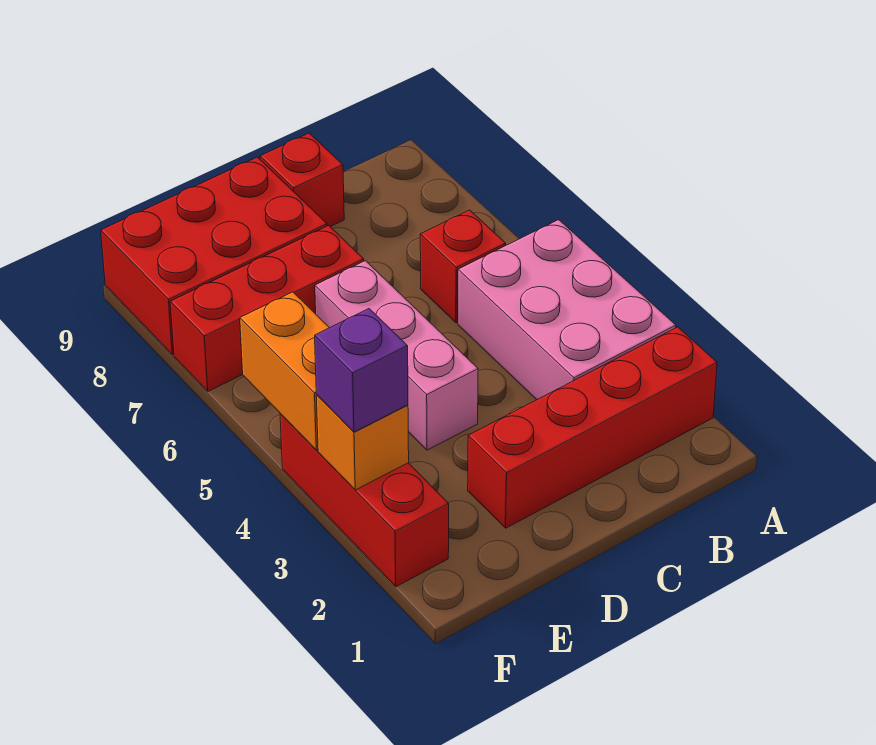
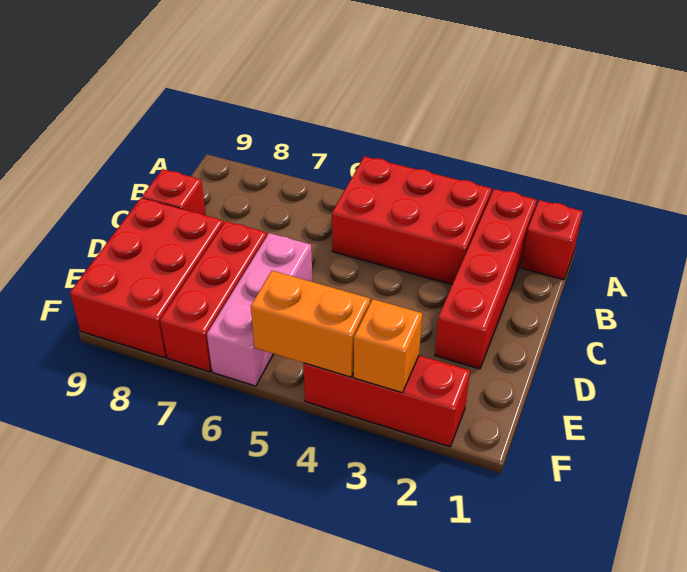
pink brick A3:B5 level 1 -> red brick A3:B5 level 1
red brick B6 level 1 -> red brick A1 level 1
pink brick D4:D6 level 1 -> pink brick D6:F6 level 1
purple brick F3 level 3 -> none

